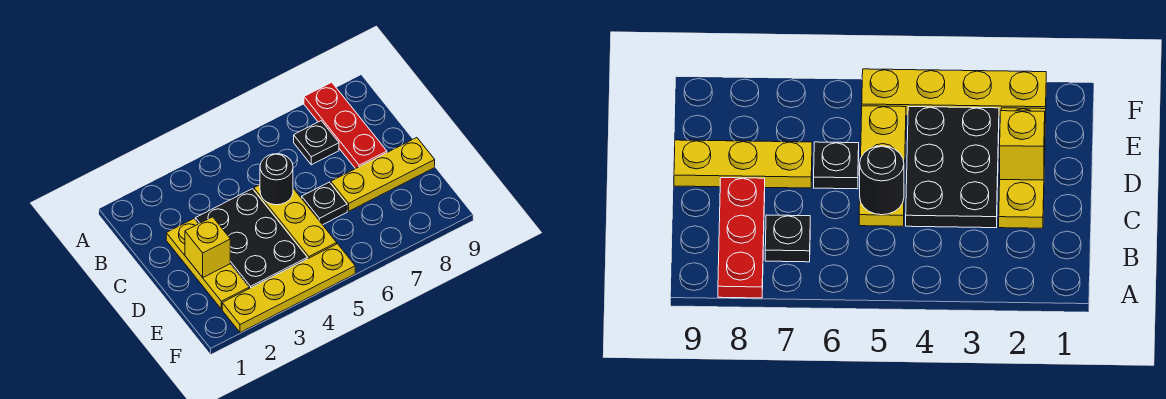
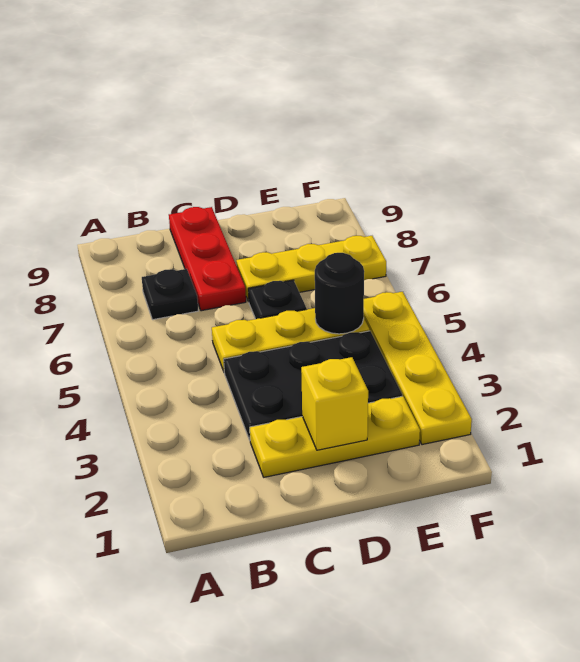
red plate A8:C8 level 1 -> red plate C7:C9 level 1
black round brick C5 level 2 -> black round brick E5 level 2
yellow plate D7:D9 level 1 -> yellow plate D7:F7 level 1

